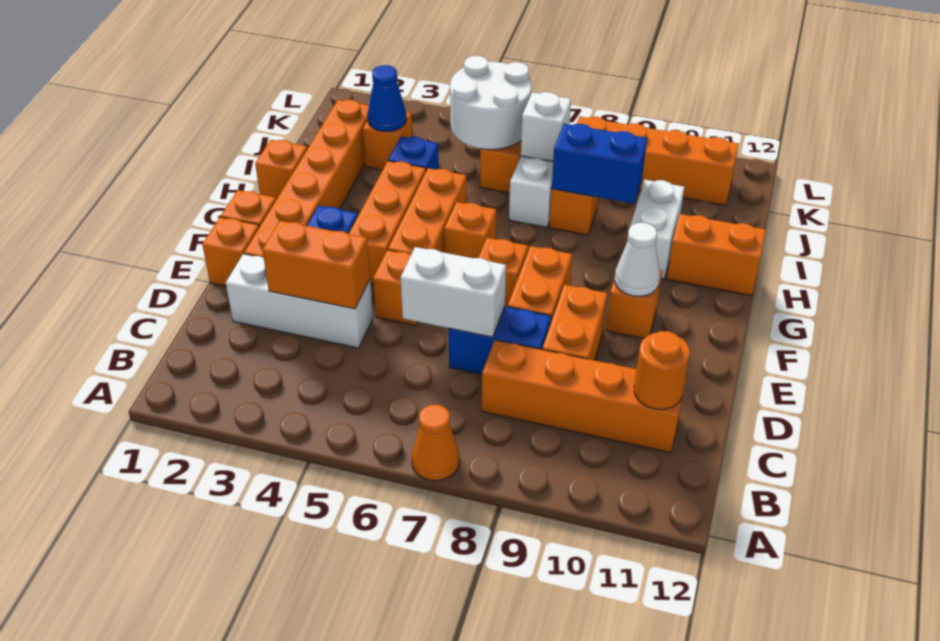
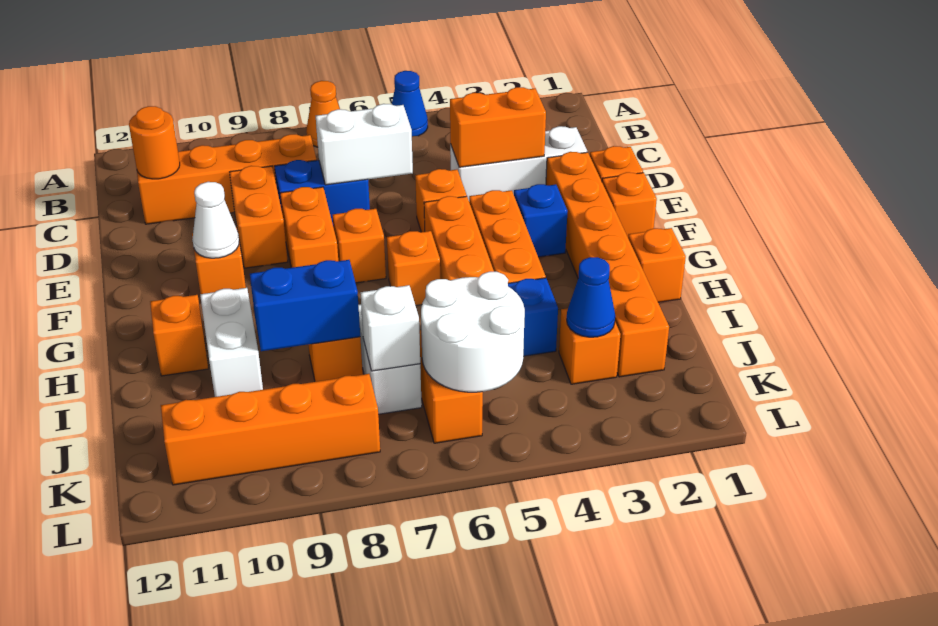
none -> blue cone A5 level 1
orange brick H11:H12 level 1 -> orange brick H11 level 1

